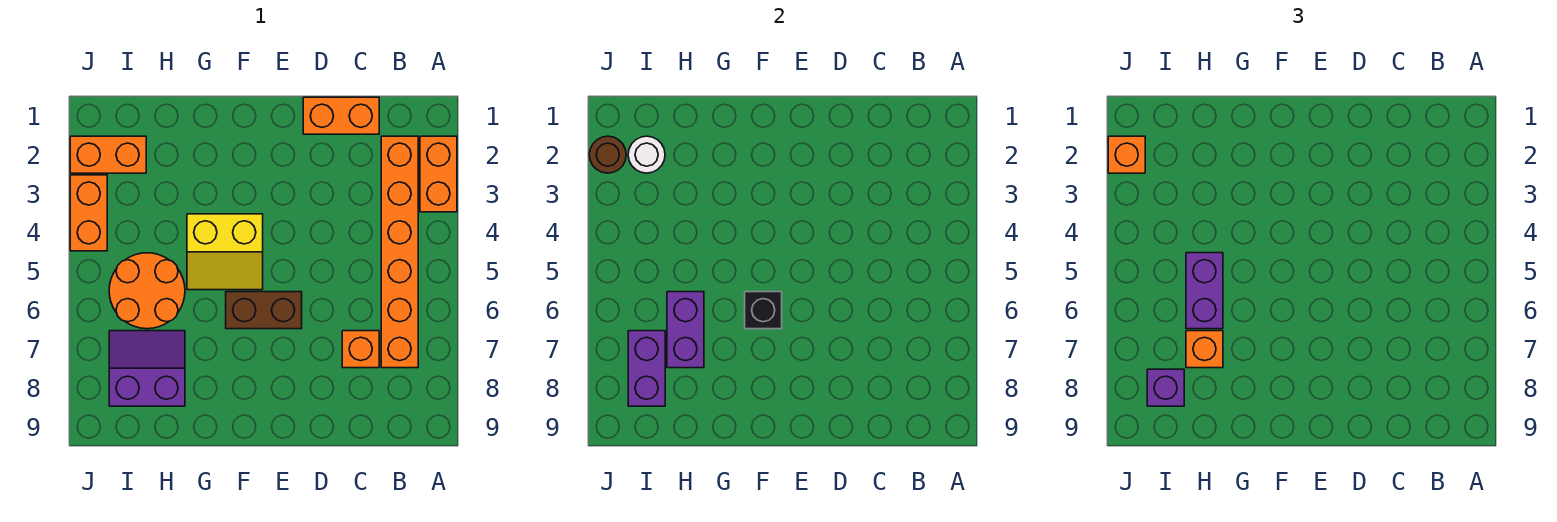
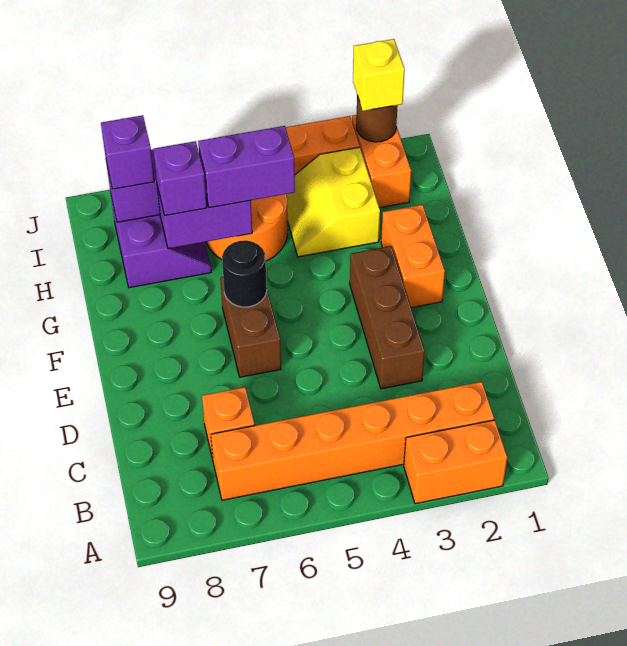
orange brick C1:D1 level 1 -> orange brick F2:G2 level 1
none -> brown brick D3:F3 level 1
yellow slope F4:G5 level 1 top 4 -> yellow slope H3:I4 level 1 top 3
black brick F6 level 2 -> black round brick F6 level 2
orange brick H7 level 3 -> purple brick H7 level 3
white round brick I2 level 2 -> none
orange brick J2 level 3 -> yellow brick J2 level 3

